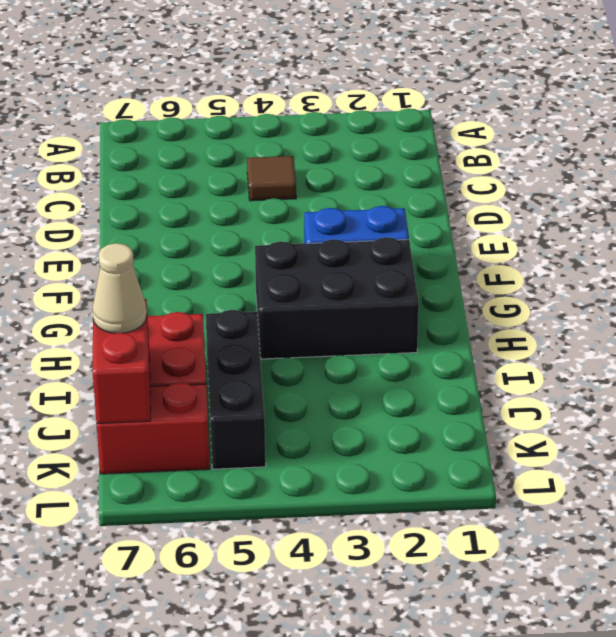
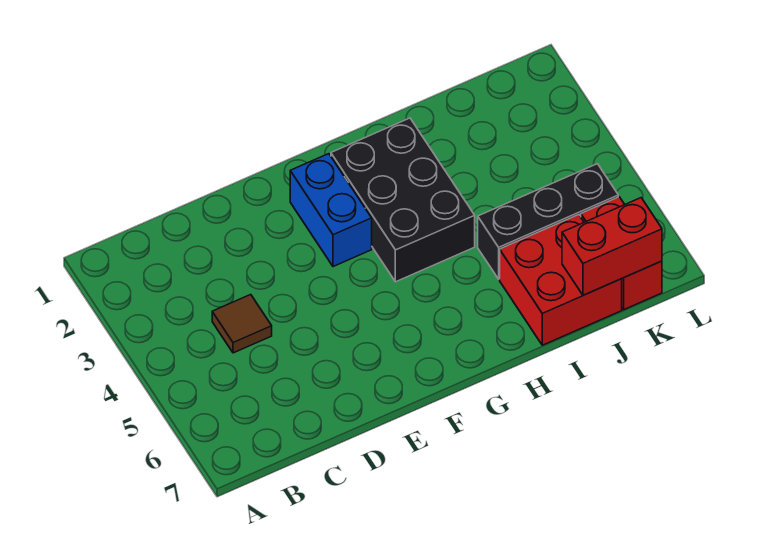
tan cone J7 level 3 -> none

